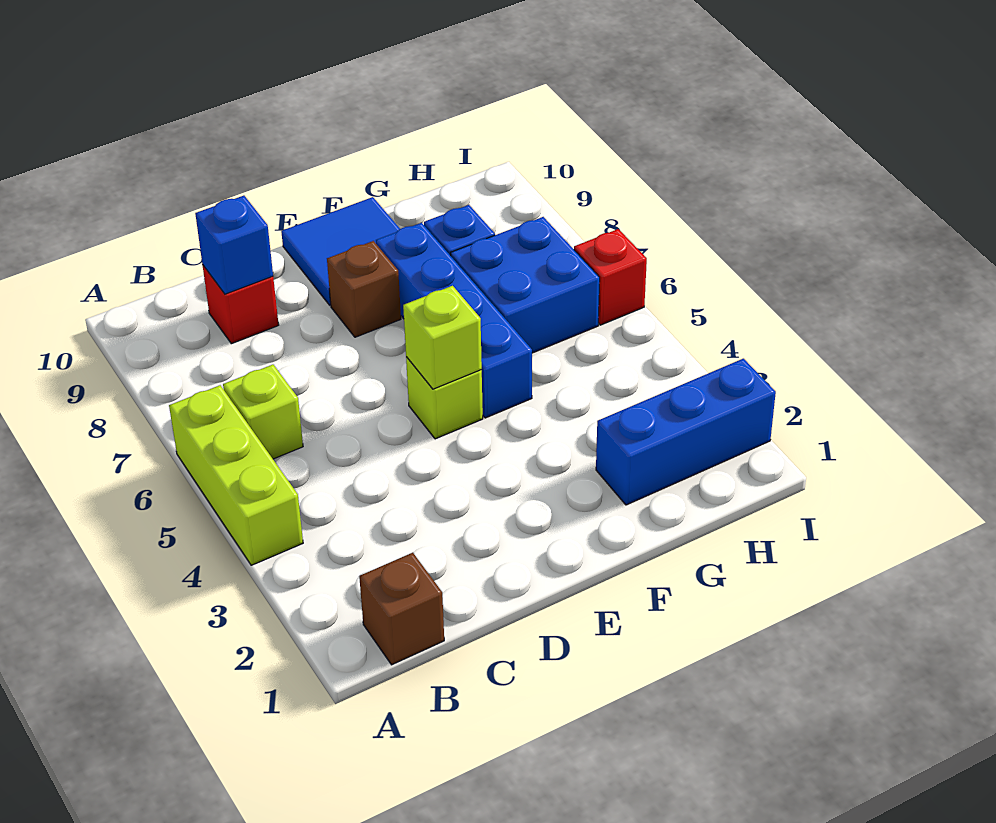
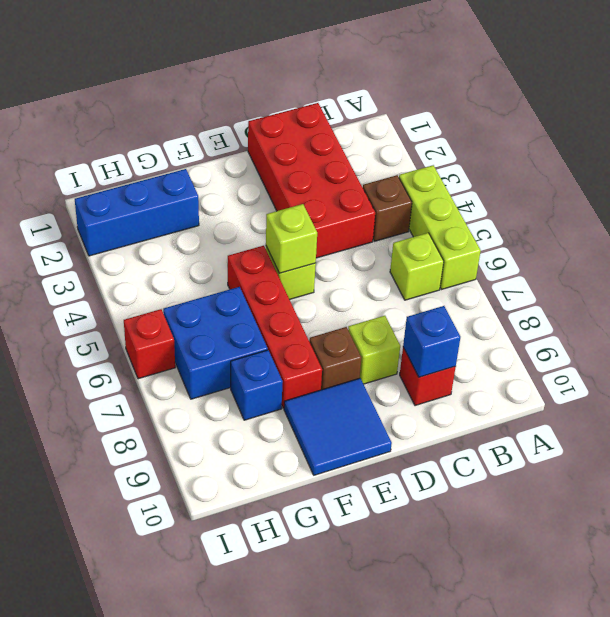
brown brick B1 level 1 -> brown brick B4 level 1
none -> red brick C1:D4 level 1
none -> lime brick D8 level 1
blue brick F5:F8 level 1 -> red brick F5:F8 level 1

